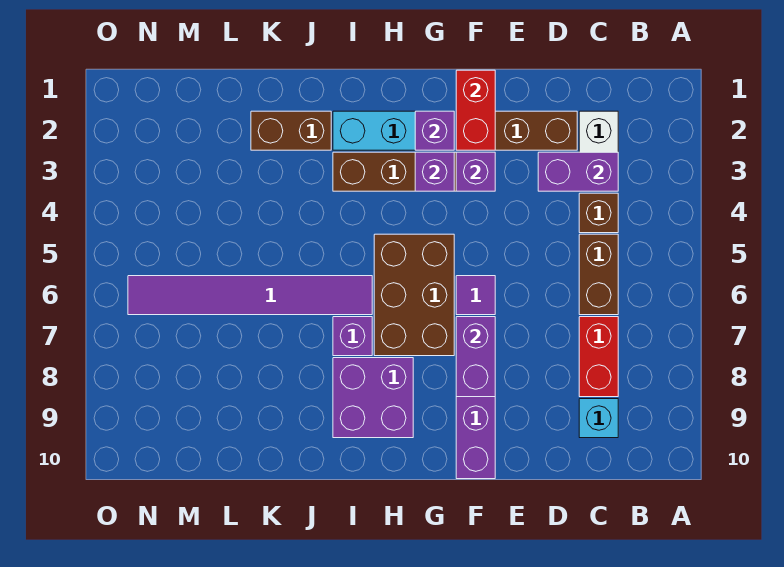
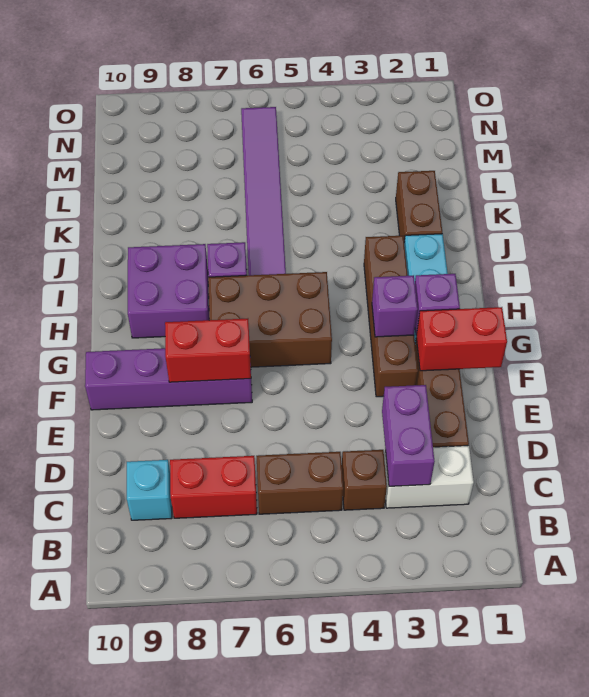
purple brick F3 level 2 -> none
purple tile F6 level 1 -> none
purple brick F7:F8 level 2 -> red brick F7:F8 level 2

